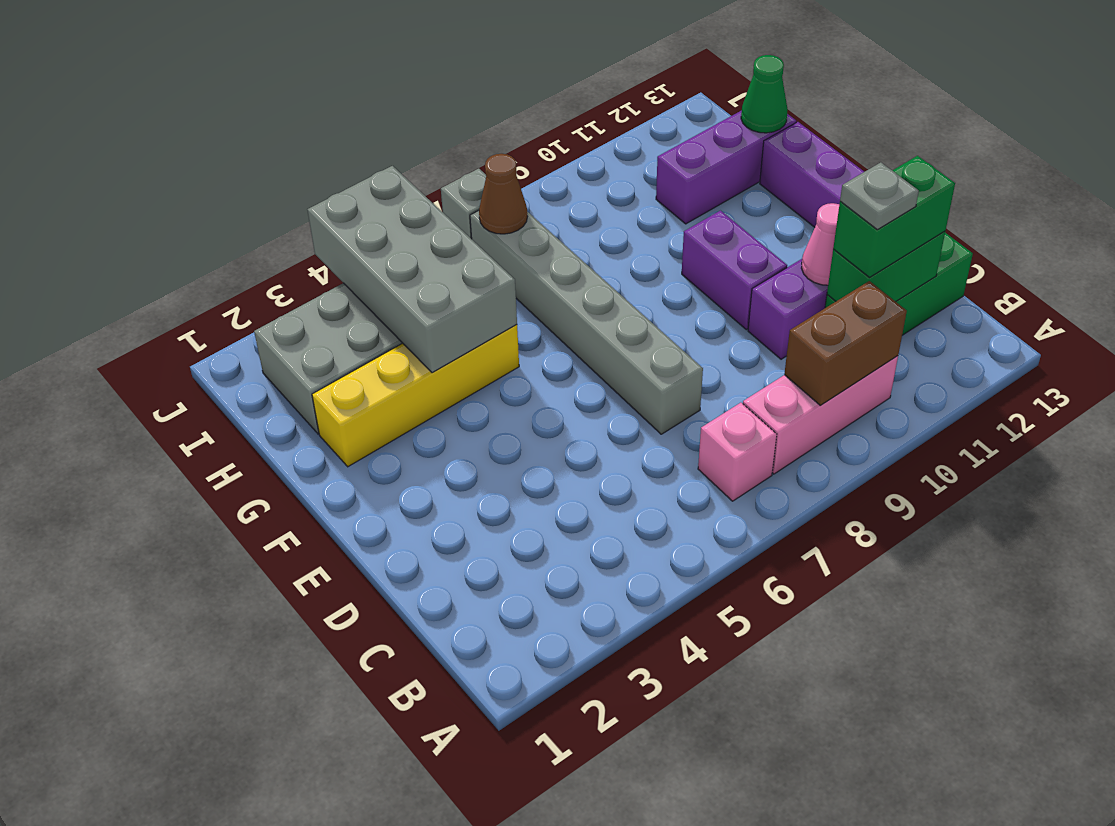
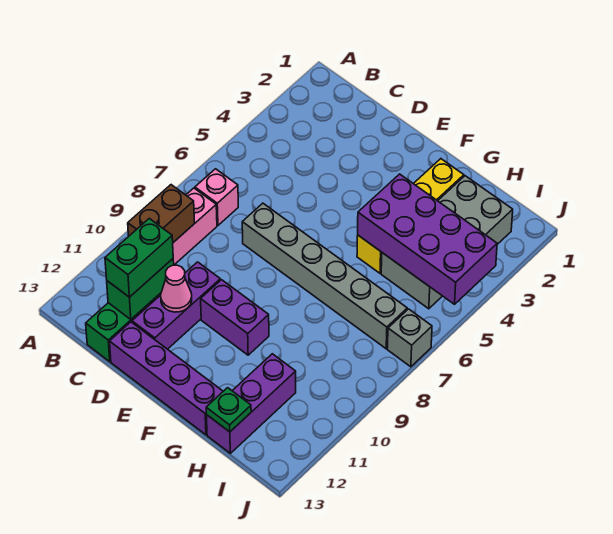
grey plate C11 level 4 -> none
grey brick G4:J5 level 2 -> purple brick G4:J5 level 2
green cone H13 level 2 -> green plate H13 level 2
brown cone I7 level 2 -> none

